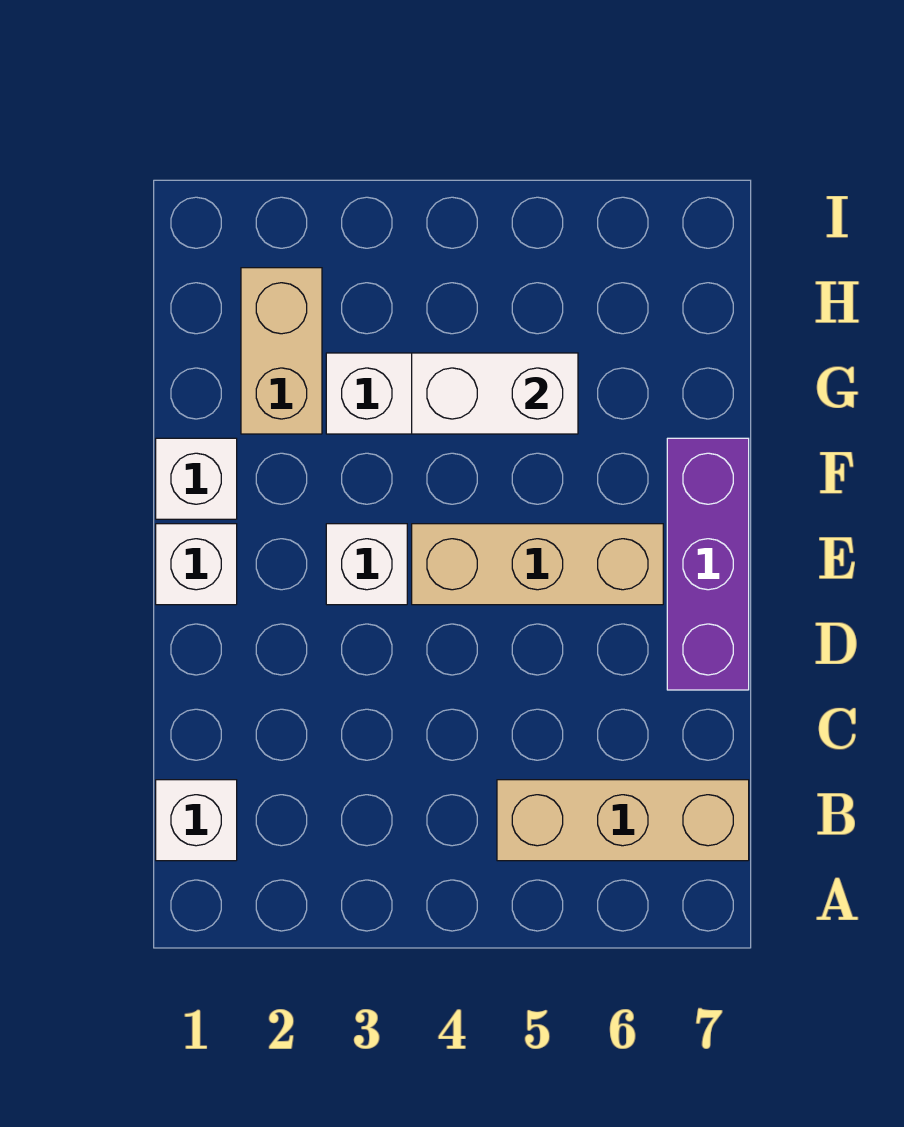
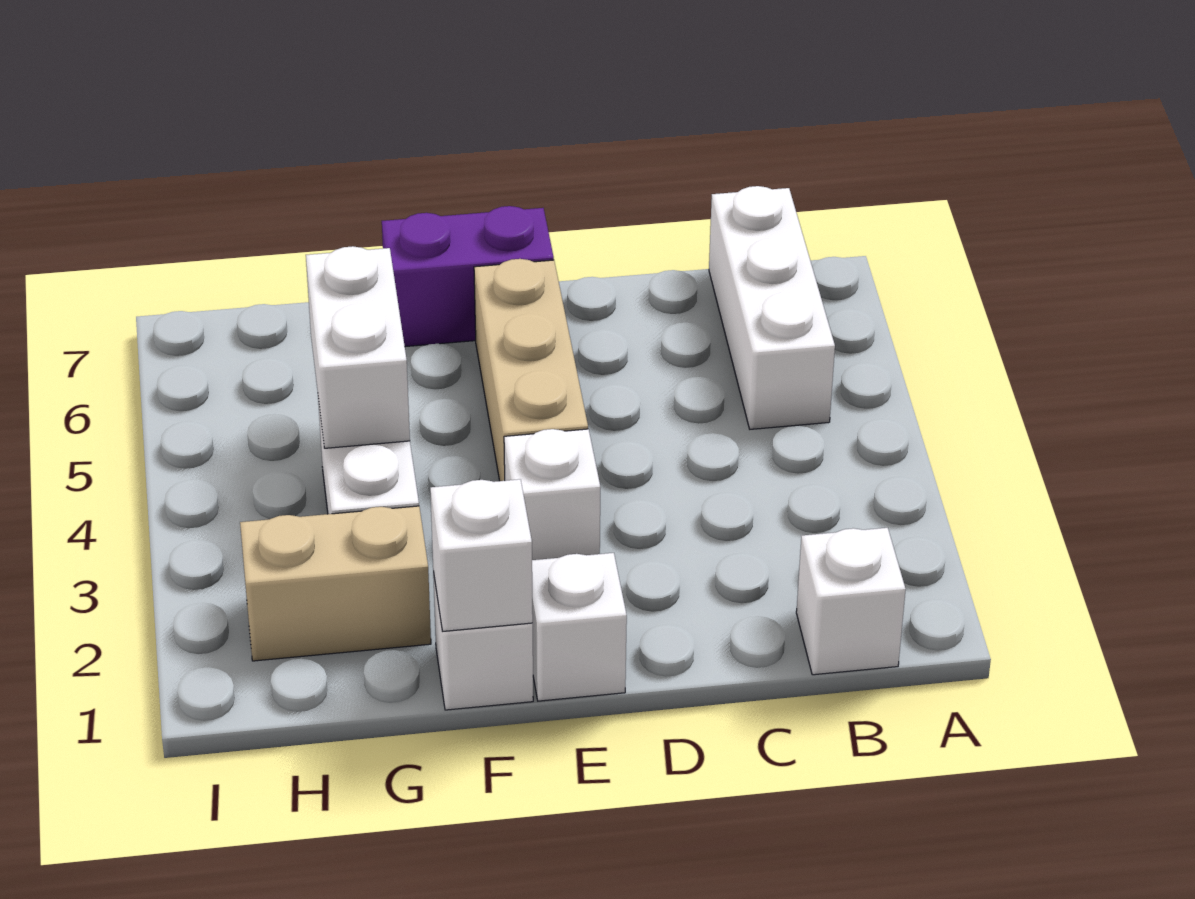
tan brick B5:B7 level 1 -> white brick B5:B7 level 1
purple brick D7:F7 level 1 -> purple brick E7:F7 level 1
none -> white brick F1 level 2

